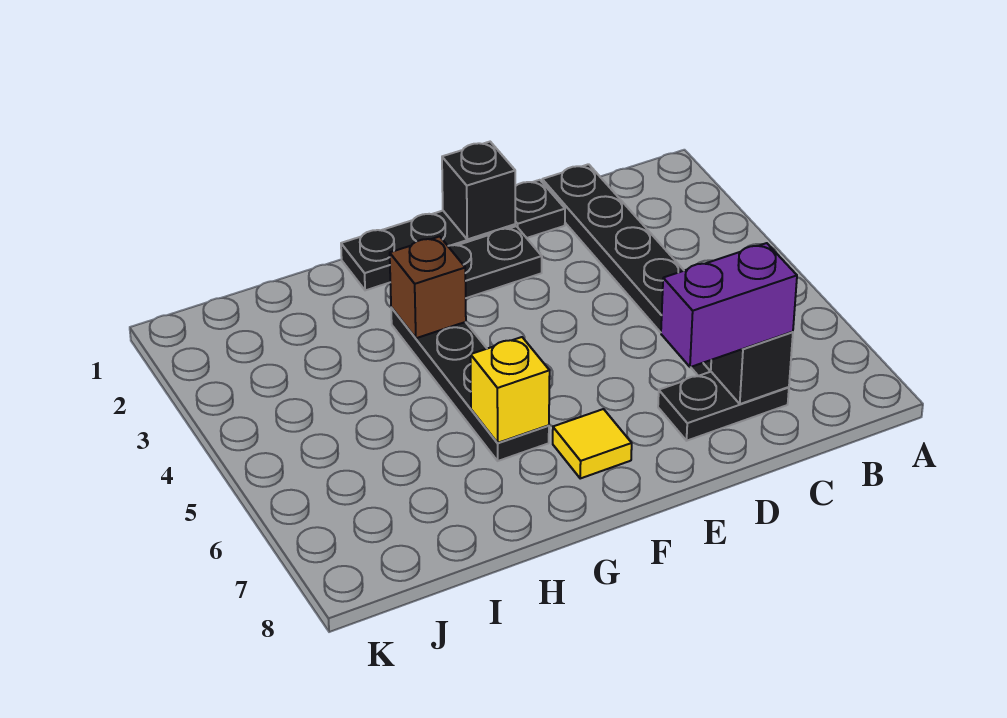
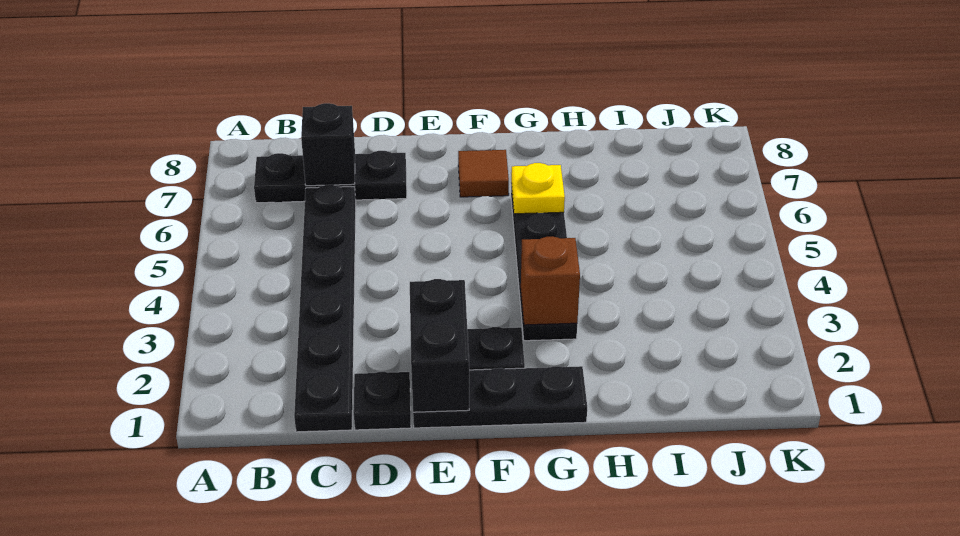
black plate C7:D7 level 1 -> black plate B7:D7 level 1
purple brick C7:D7 level 3 -> none
black brick E1 level 2 -> black brick E1:E2 level 2
yellow tile F7 level 1 -> brown tile F7 level 1
yellow brick G6 level 2 -> yellow plate G6 level 2

